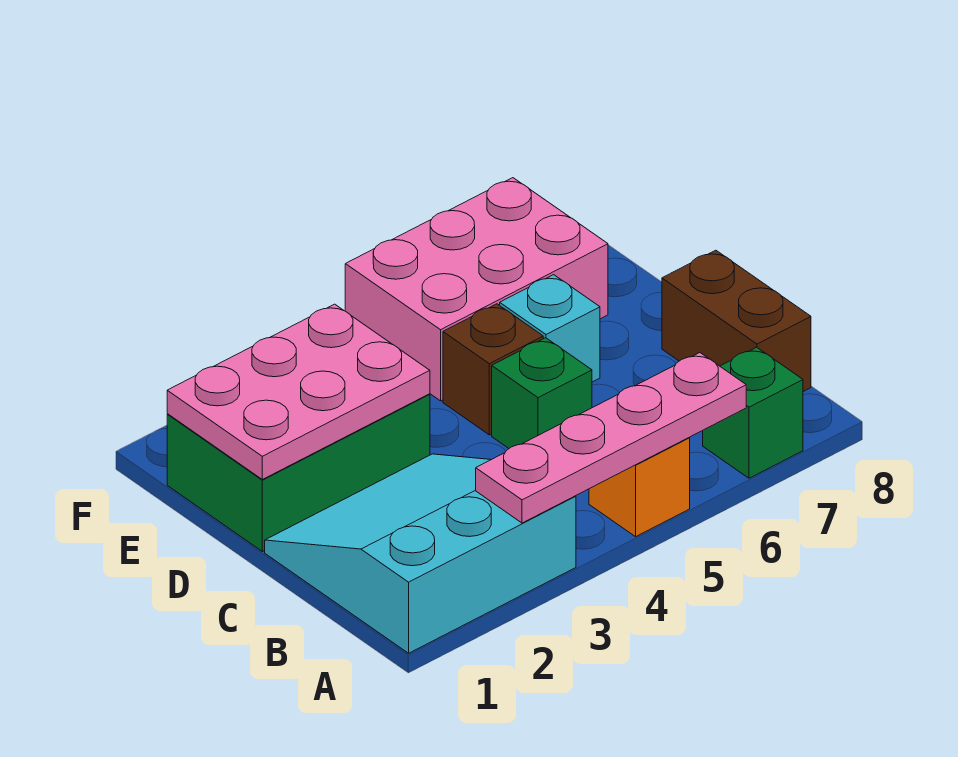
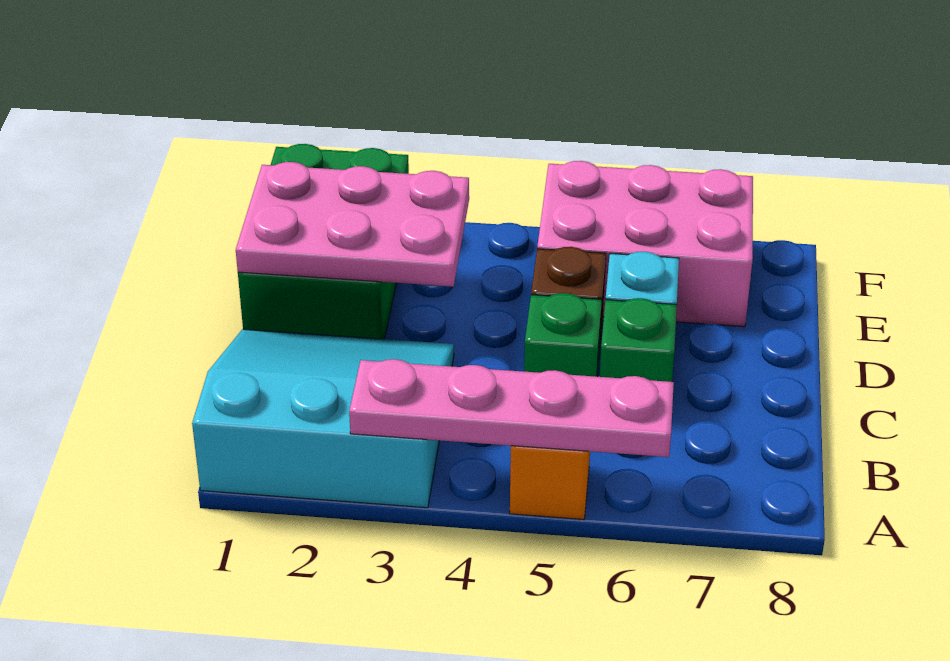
green brick A7 level 1 -> green brick C6 level 1
brown brick B8:C8 level 1 -> none
green brick D1:E3 level 1 -> green brick D1:F2 level 1

